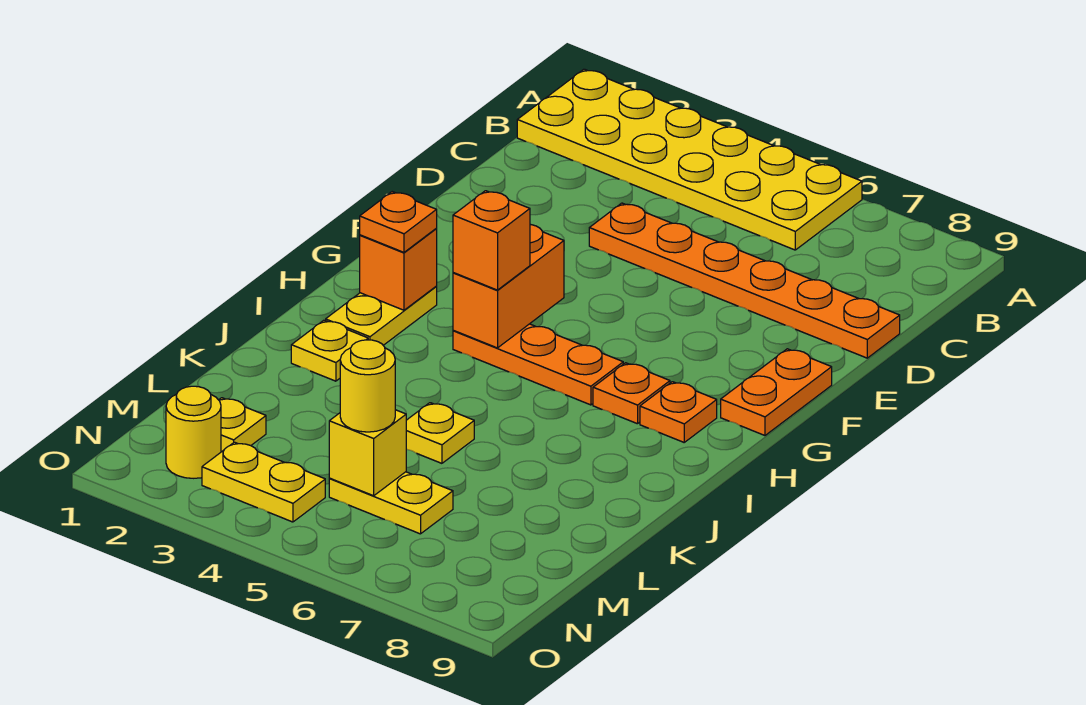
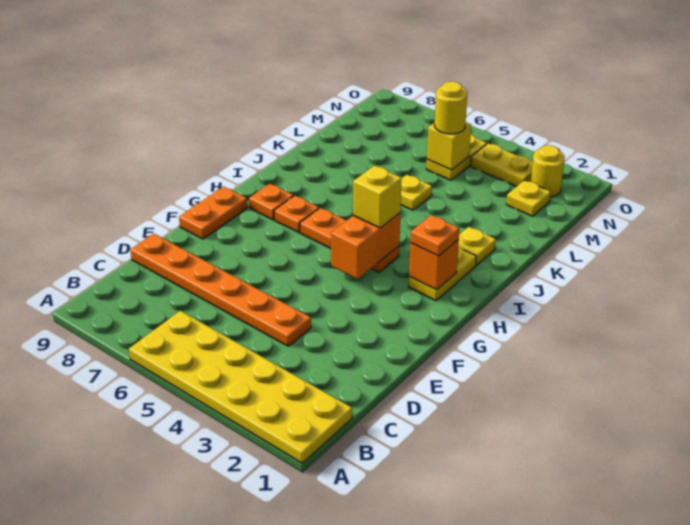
orange brick H4 level 3 -> yellow brick H4 level 3
yellow plate M5:M6 level 1 -> yellow plate M5:N5 level 1

